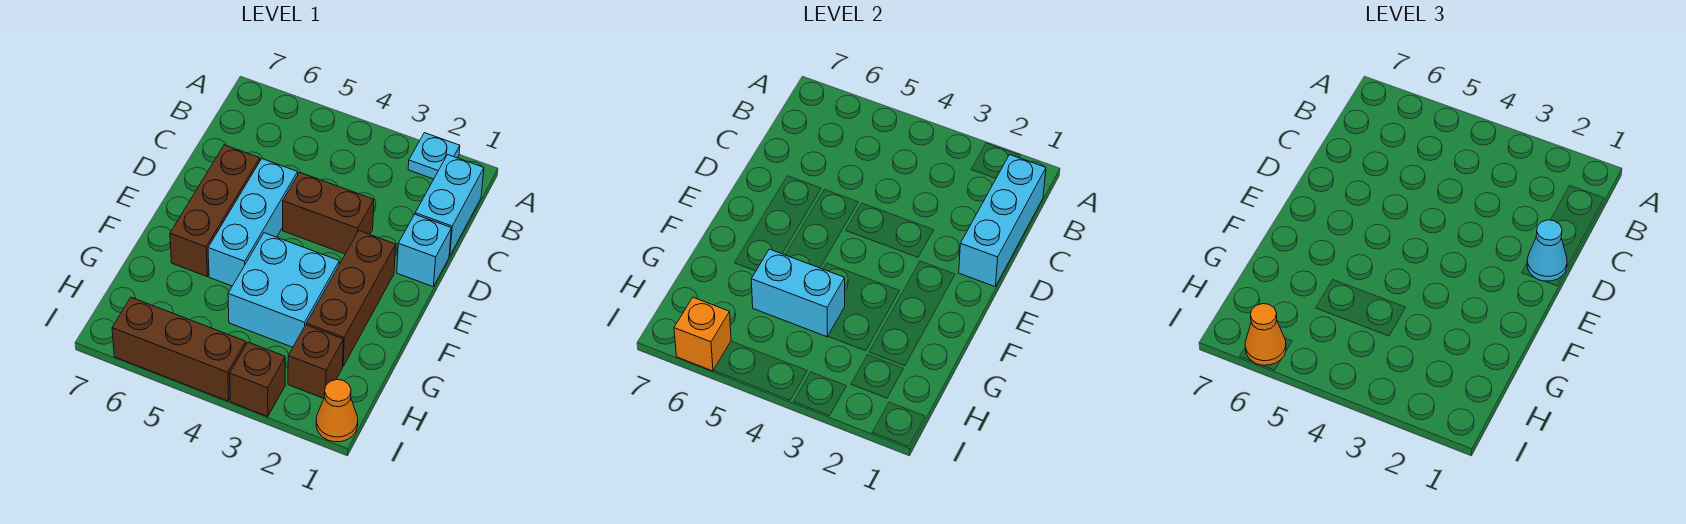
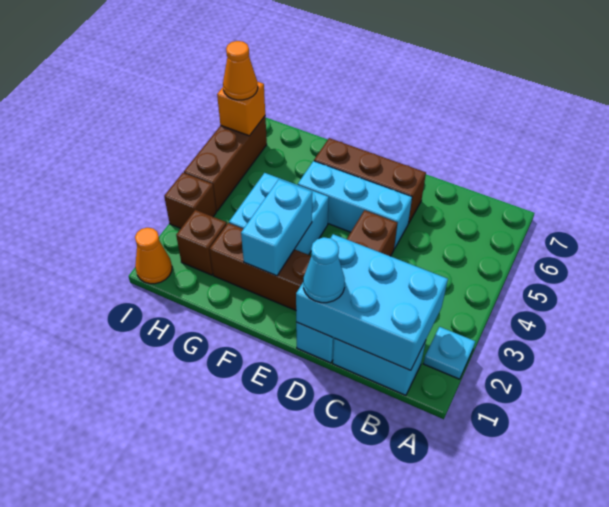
cyan brick B1:D1 level 2 -> cyan brick B1:D2 level 2
cyan brick G4:G5 level 2 -> cyan brick F2:F3 level 2

